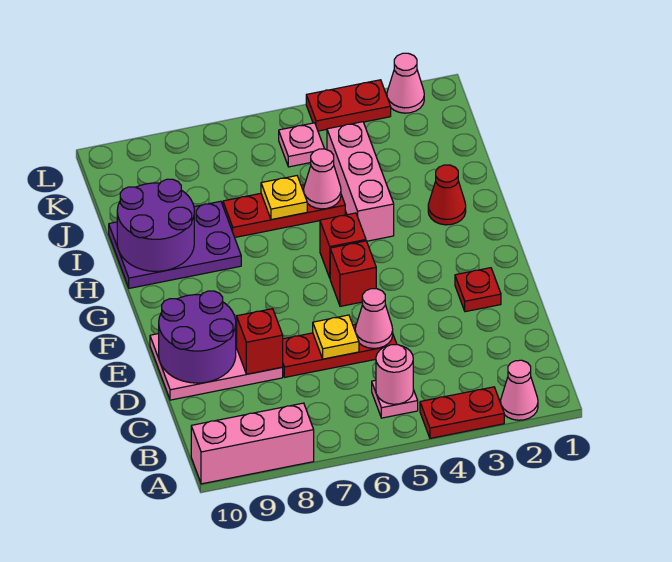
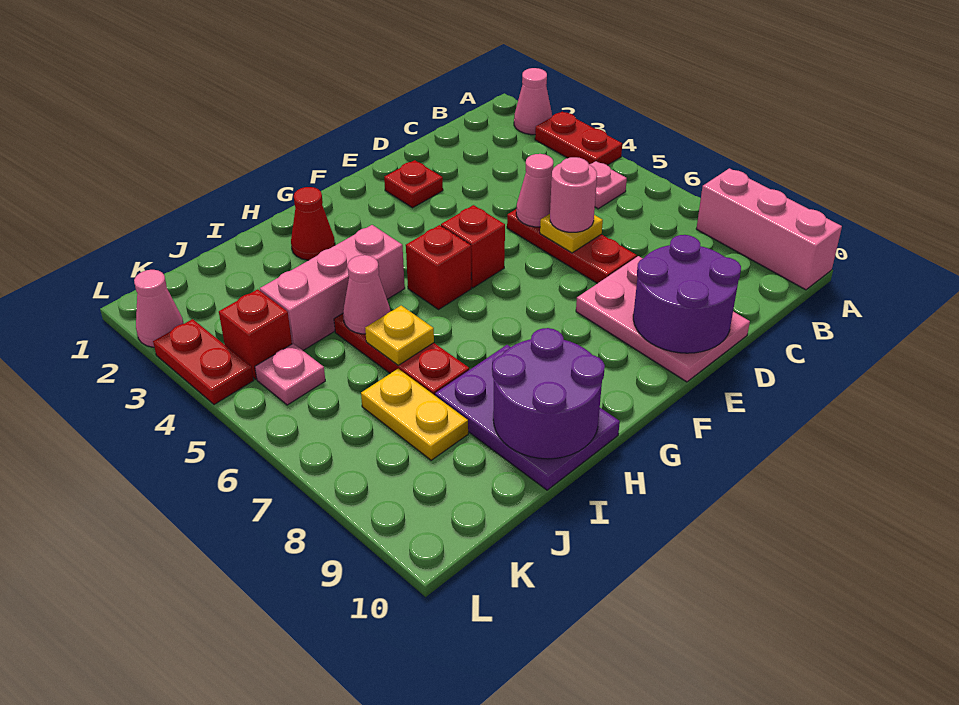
pink round brick B5 level 2 -> pink round brick D6 level 3
red brick D8 level 2 -> red brick K4 level 1
none -> yellow plate J7:J8 level 1

